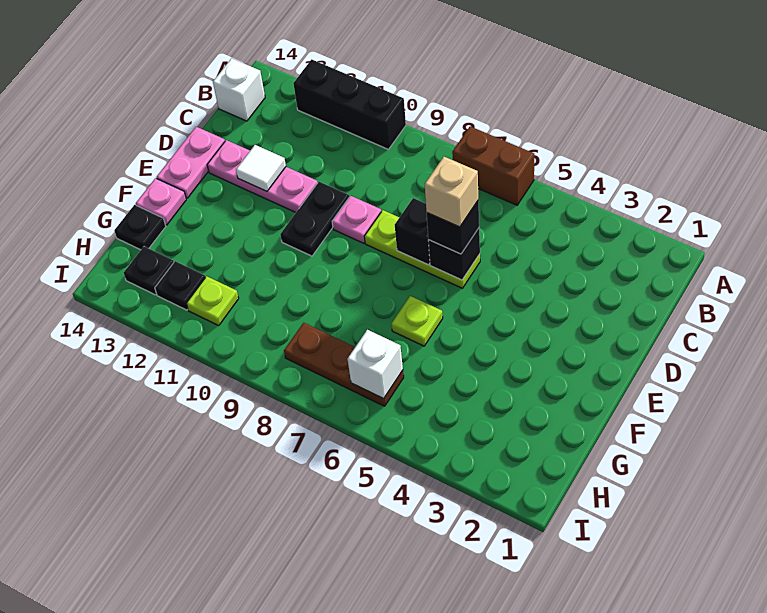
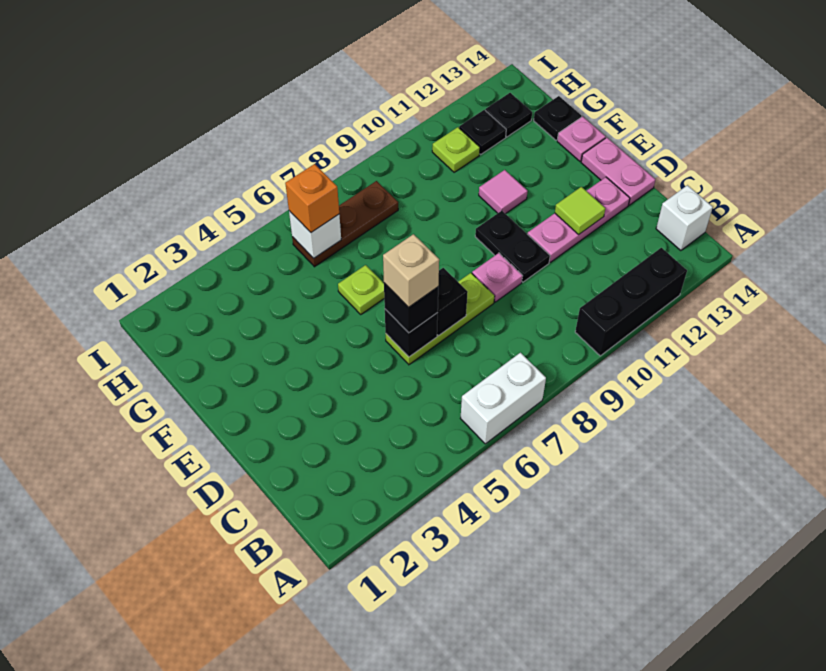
brown brick A6:A7 level 1 -> white brick A6:A7 level 1
white tile D12 level 2 -> lime tile D12 level 2
none -> pink tile F11 level 1
none -> orange brick H6 level 3

